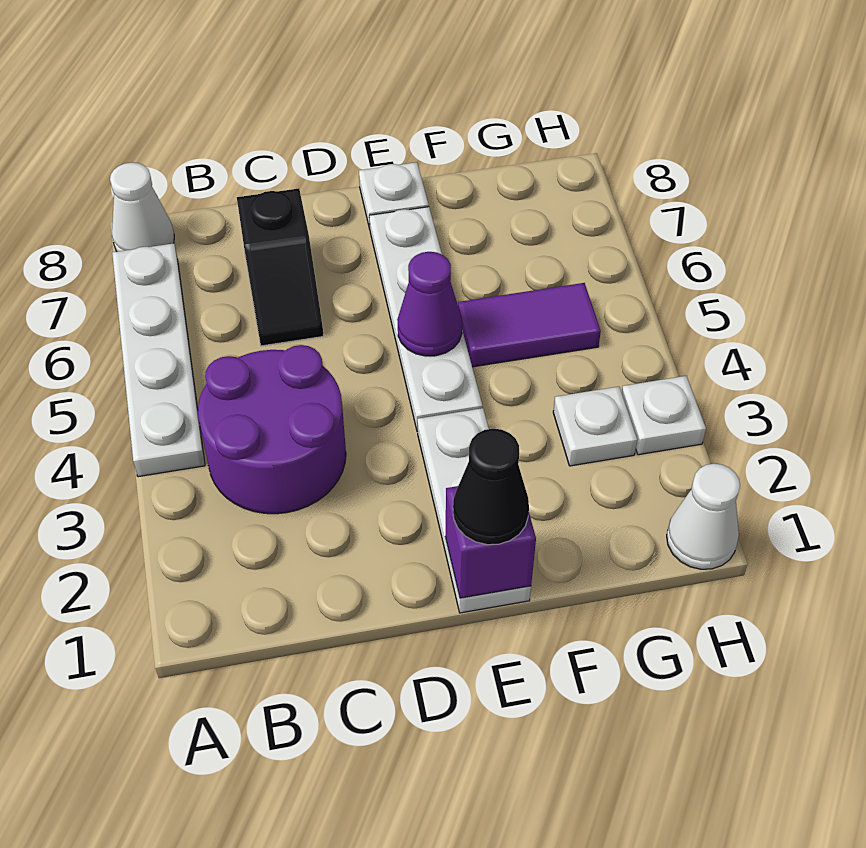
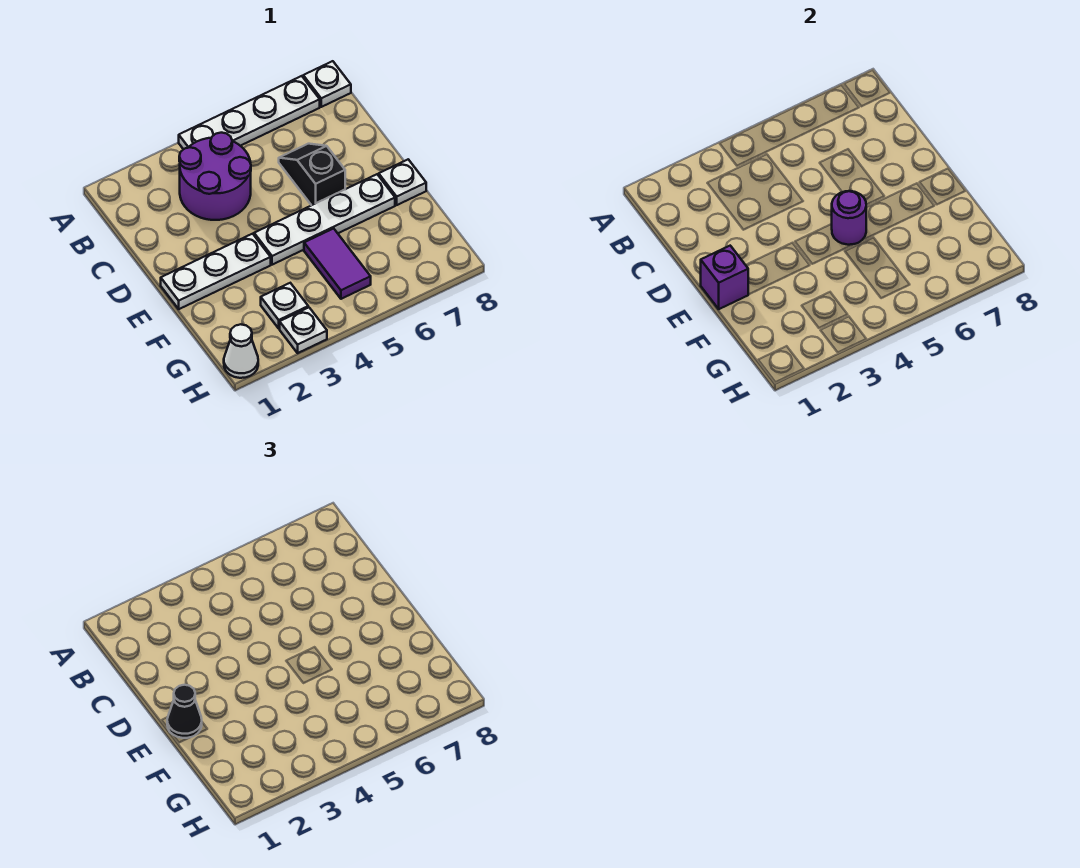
white cone A8 level 1 -> white plate A8 level 1
black slope C6:C7 level 1 top 7 -> black slope C6:D6 level 1 top D
purple cone E5 level 2 -> purple round brick E5 level 2

